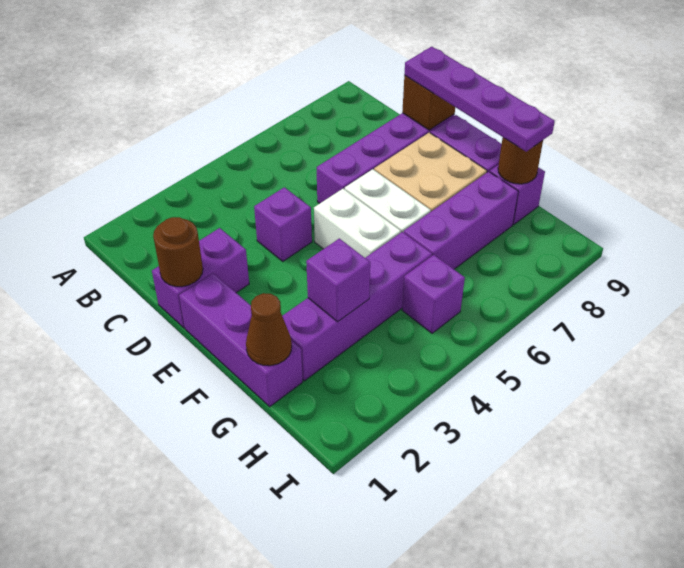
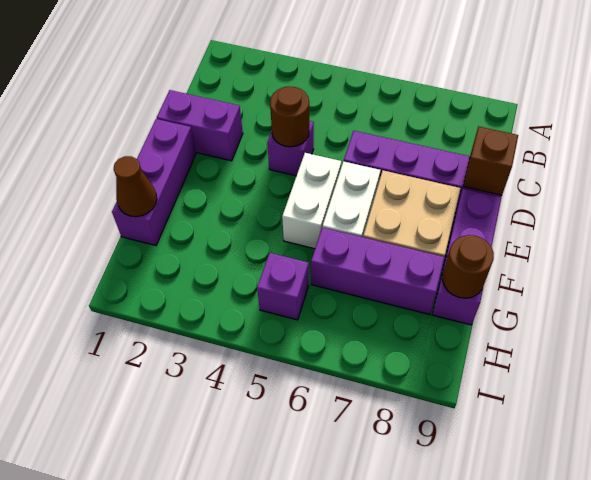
brown round brick D1 level 2 -> brown round brick D4 level 2
purple plate D9:G9 level 3 -> none
purple brick G2:G5 level 1 -> none
purple brick G3 level 2 -> none

